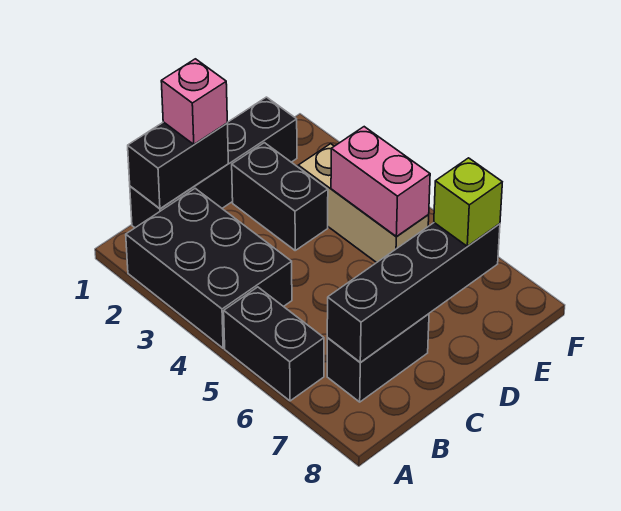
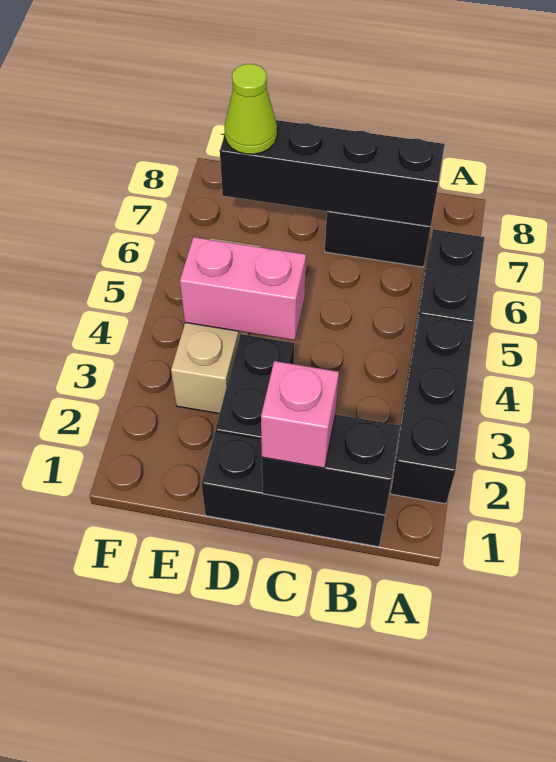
black brick A2:B4 level 1 -> black brick A2:A4 level 1
black brick B1:E1 level 1 -> black brick B1:D1 level 1
pink brick E4:E5 level 2 -> pink brick D4:E4 level 2
lime brick E7 level 3 -> lime cone E7 level 3

